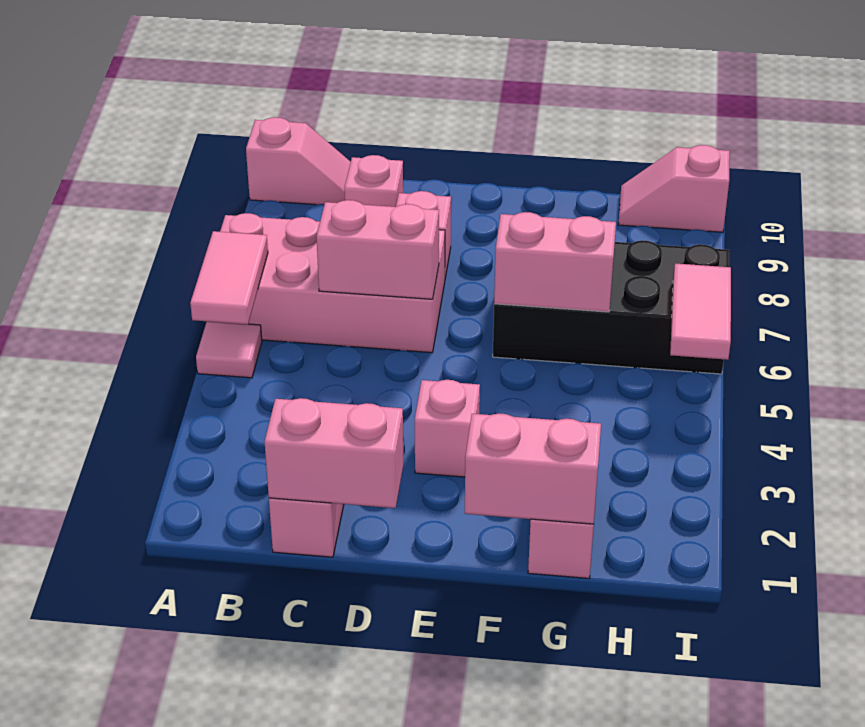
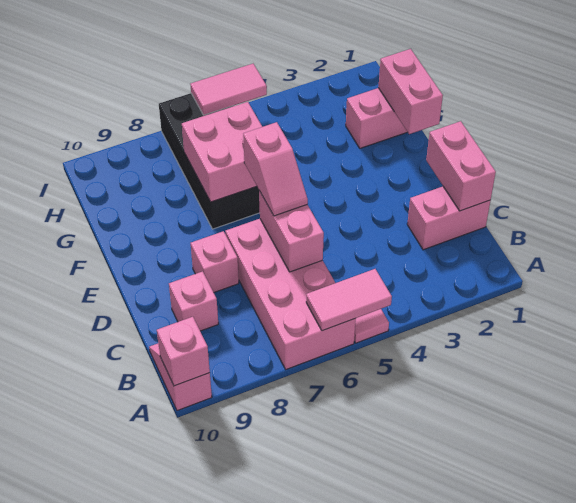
pink brick E3 level 1 -> pink brick A10 level 2
pink brick F6:G6 level 2 -> pink brick F6:G7 level 2
pink slope H10:I10 level 1 top I -> pink slope D6:E6 level 3 top E

